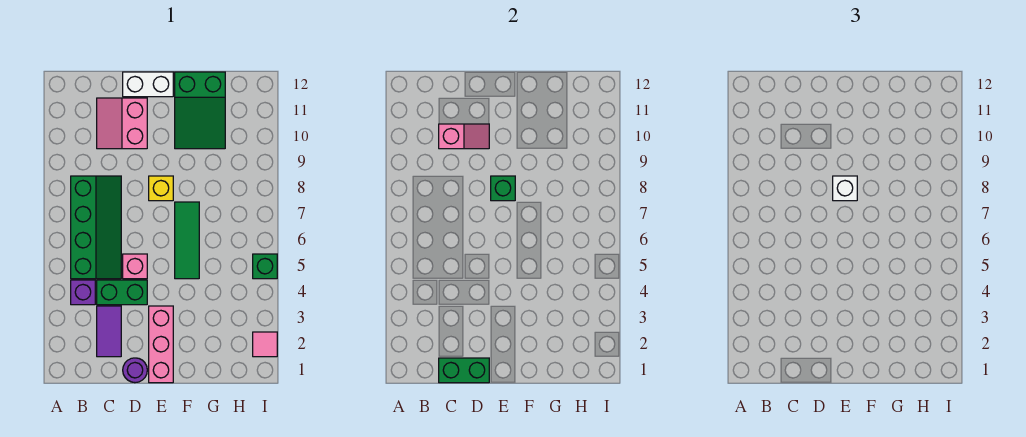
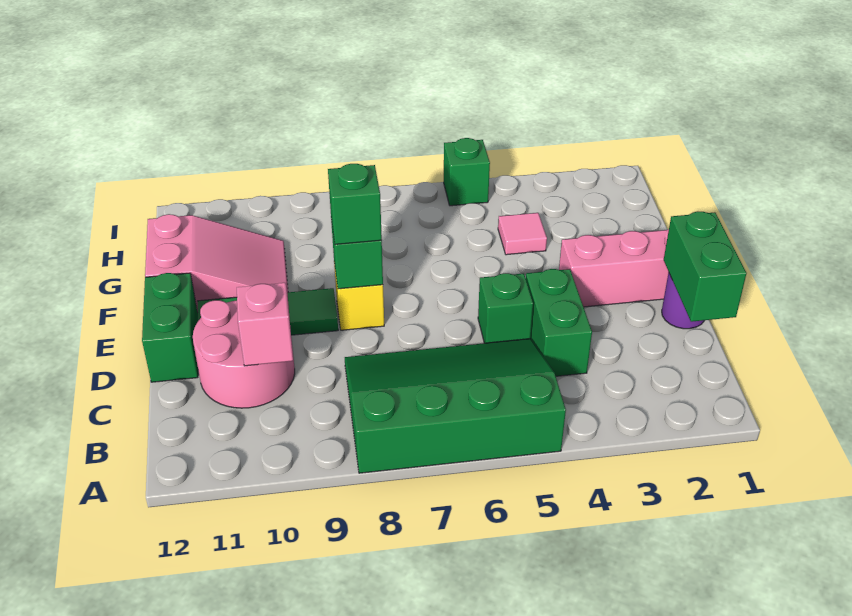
purple brick B4 level 1 -> none
green slope B5:C8 level 1 top B -> green slope A5:C8 level 1 top A
purple tile C2:C3 level 1 -> none
pink slope C10:D11 level 1 top D -> pink round brick C10:D11 level 1
pink brick D5 level 1 -> green brick D5 level 1
white brick D12:E12 level 1 -> green brick D12:E12 level 1
white brick E8 level 3 -> green brick E8 level 3
green tile F5:F7 level 1 -> green tile E9:E11 level 1
green slope F10:G12 level 1 top 12 -> pink slope F10:G12 level 1 top 12
pink tile I2 level 1 -> pink tile G4 level 1

